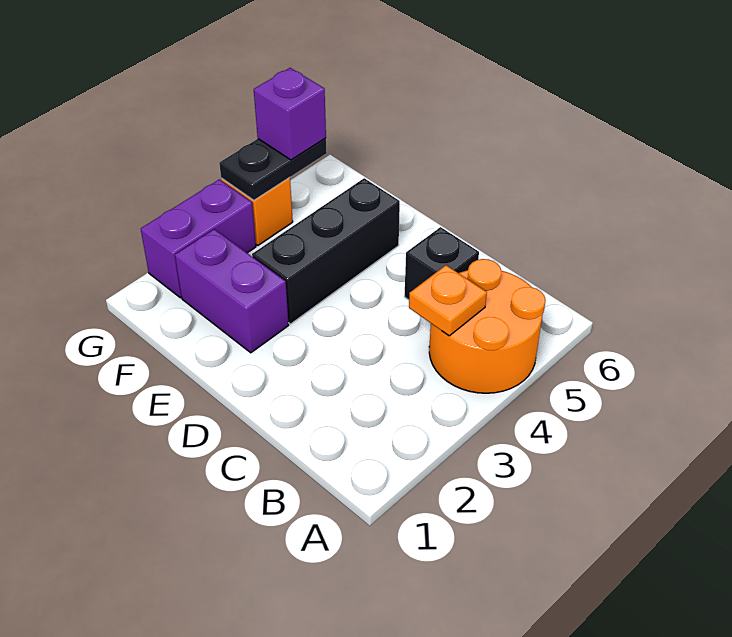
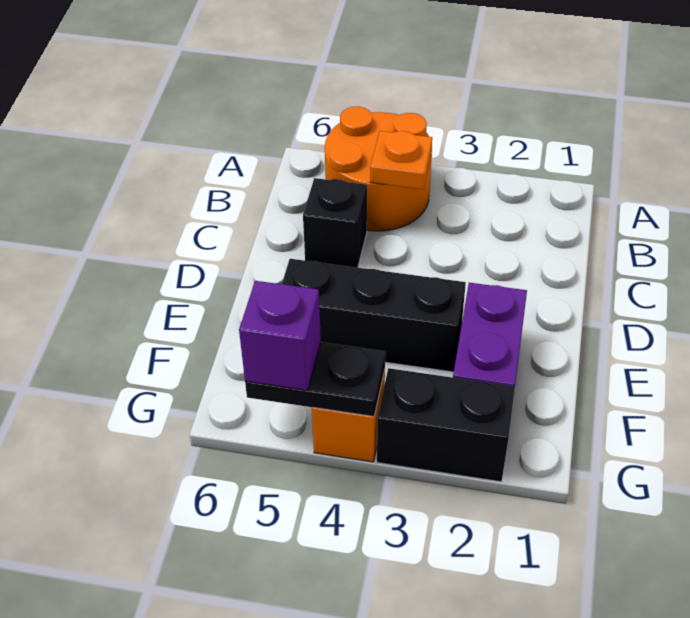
purple brick G2:G3 level 1 -> black brick G2:G3 level 1

